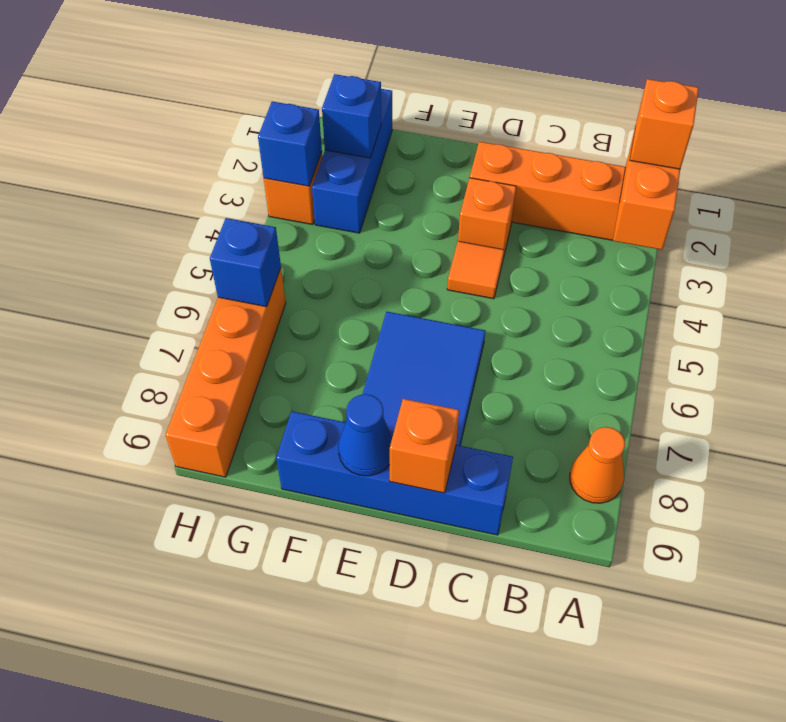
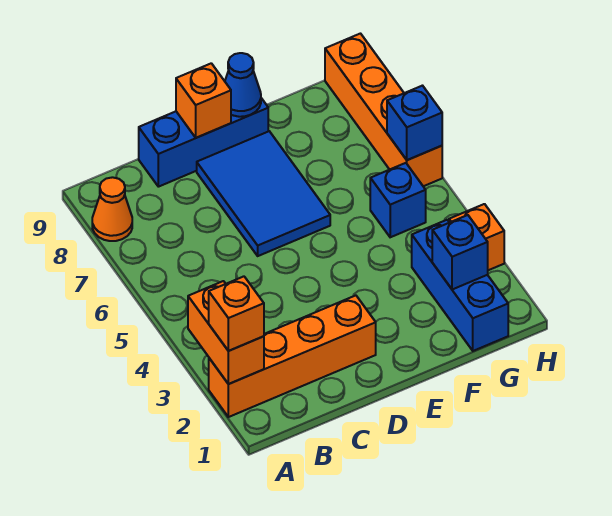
blue brick C9:F9 level 1 -> blue brick C9:E9 level 1
orange brick D3 level 1 -> none
orange tile D4 level 1 -> none
blue brick H3 level 2 -> blue brick G5 level 1

